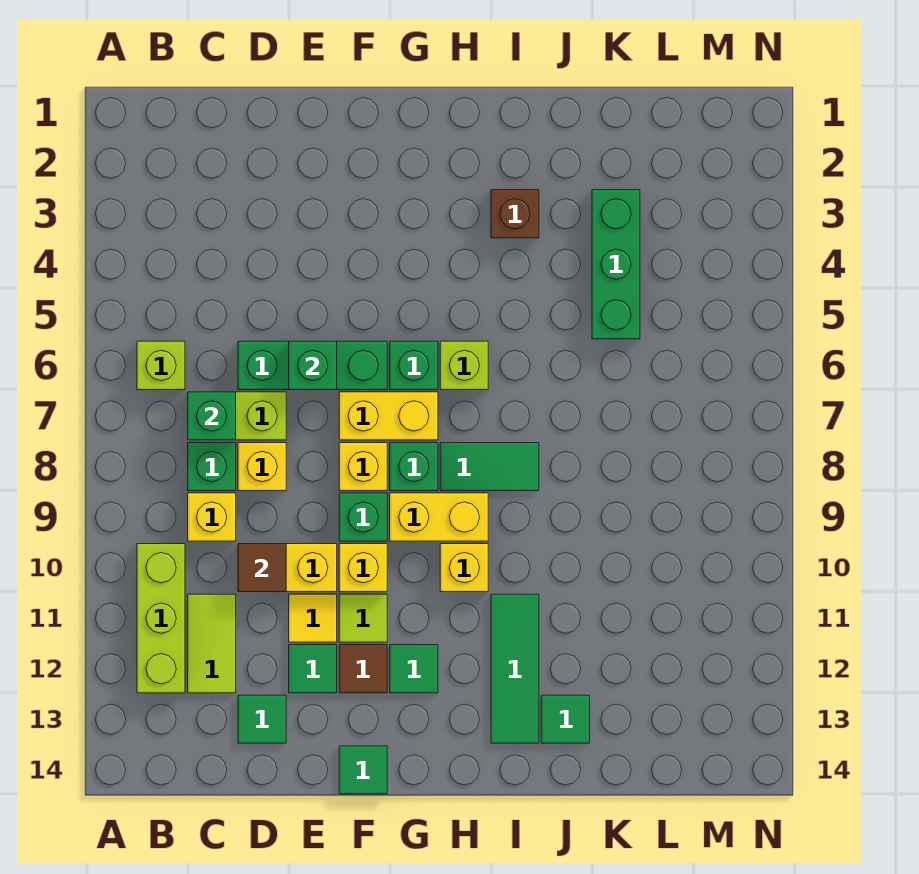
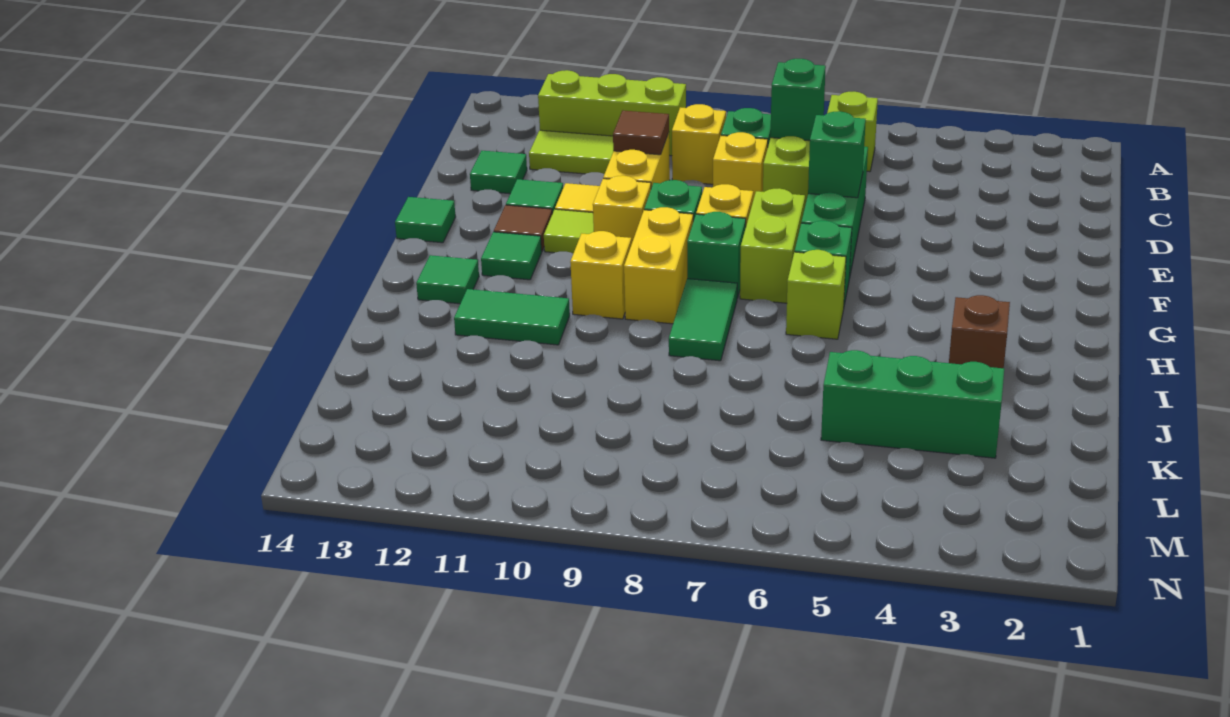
yellow brick F7:G7 level 1 -> lime brick F7:G7 level 1
green tile I11:I13 level 1 -> green tile I11:I12 level 1
green tile J13 level 1 -> green tile H13 level 1

